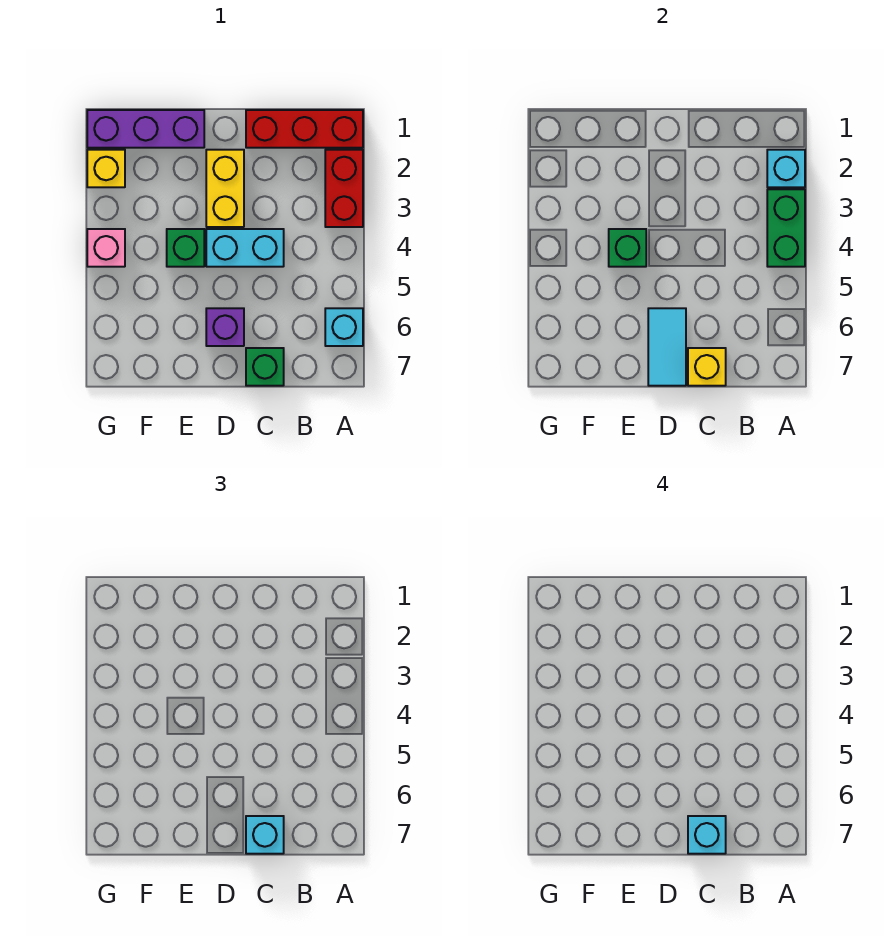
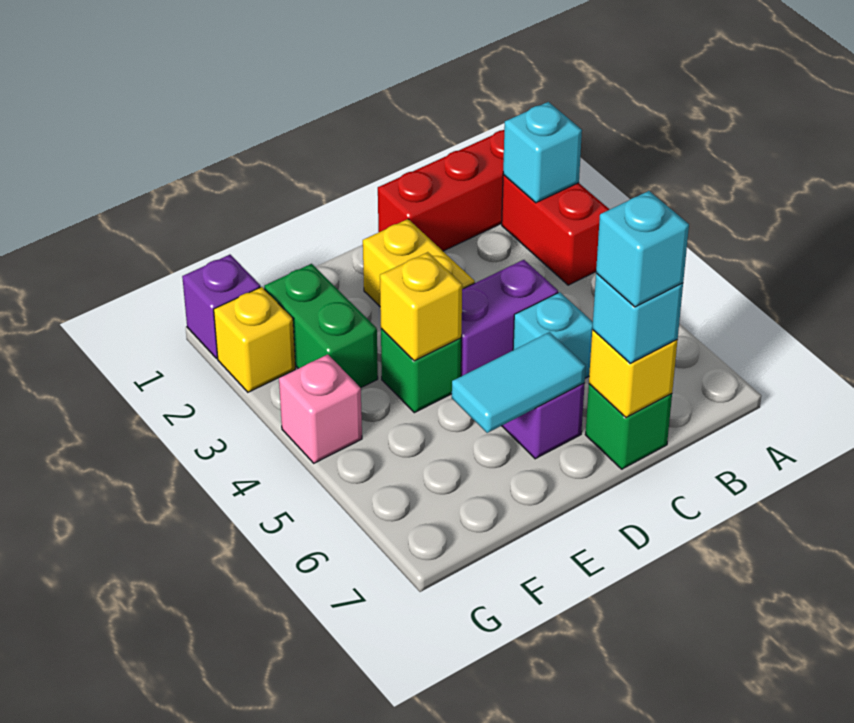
green brick A3:A4 level 2 -> green brick F2:F3 level 1
cyan brick A6 level 1 -> cyan brick C5 level 1
cyan brick C4:D4 level 1 -> purple brick C4:D4 level 1
cyan tile D6:D7 level 2 -> cyan tile D6:E6 level 2
purple brick E1:G1 level 1 -> purple brick G1 level 1
green brick E4 level 2 -> yellow brick E4 level 2

